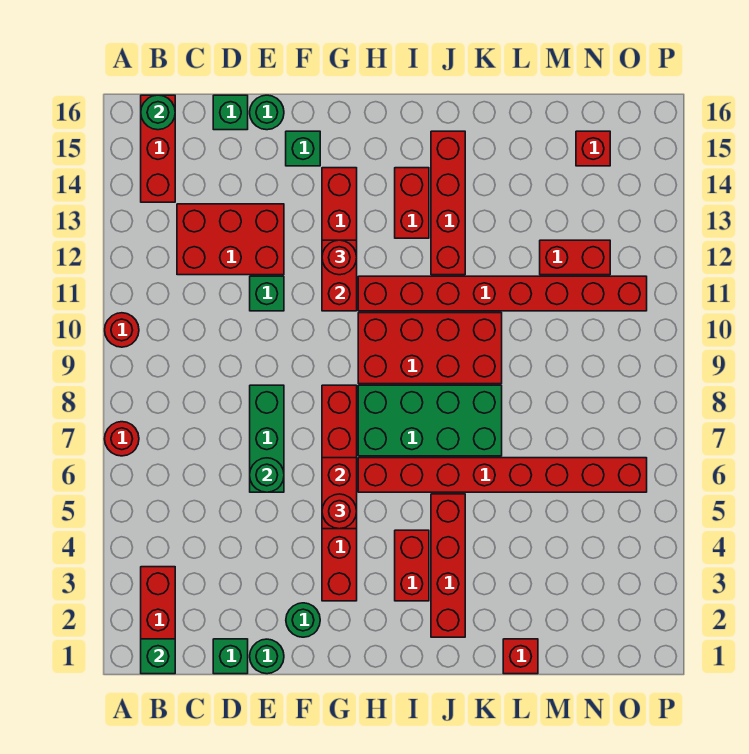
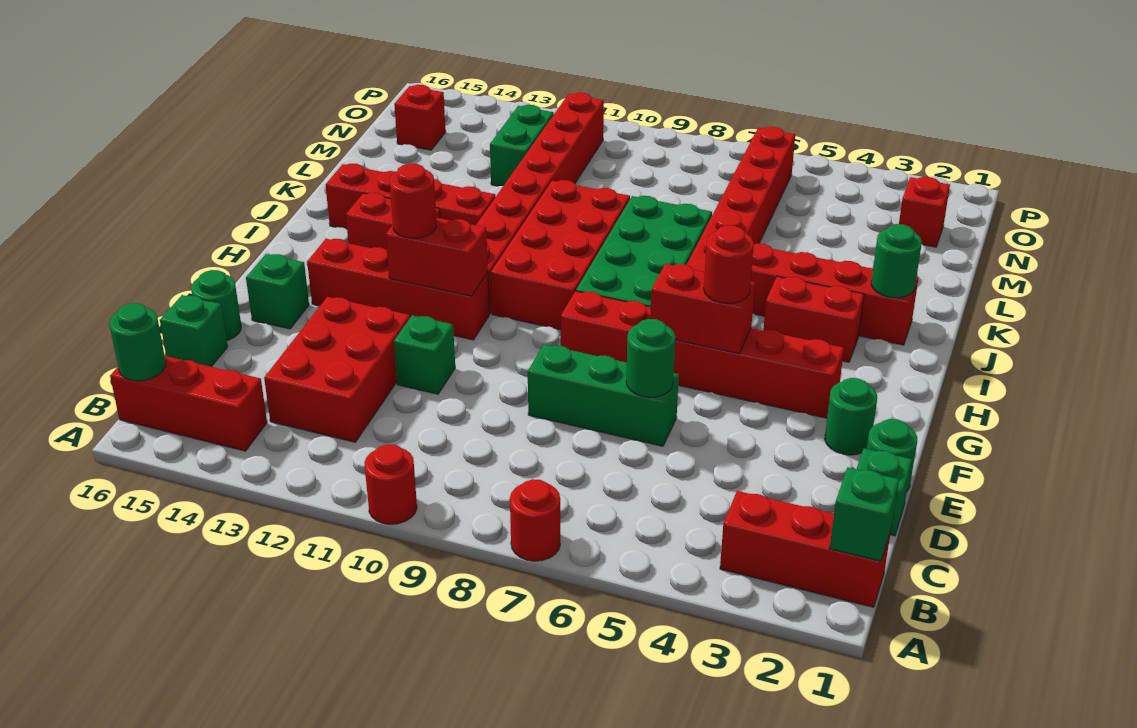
none -> green round brick J2 level 2
red brick L1 level 1 -> red brick N2 level 1
red brick M12:N12 level 1 -> green brick M12:N12 level 1

